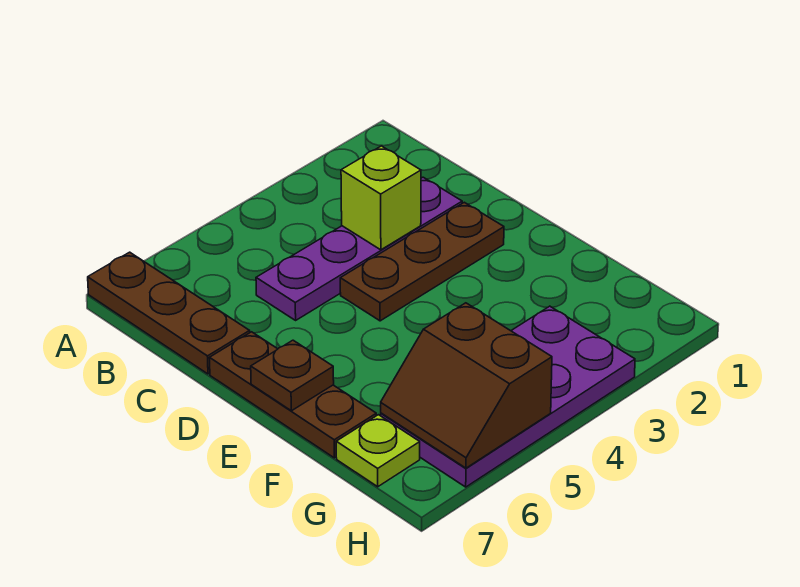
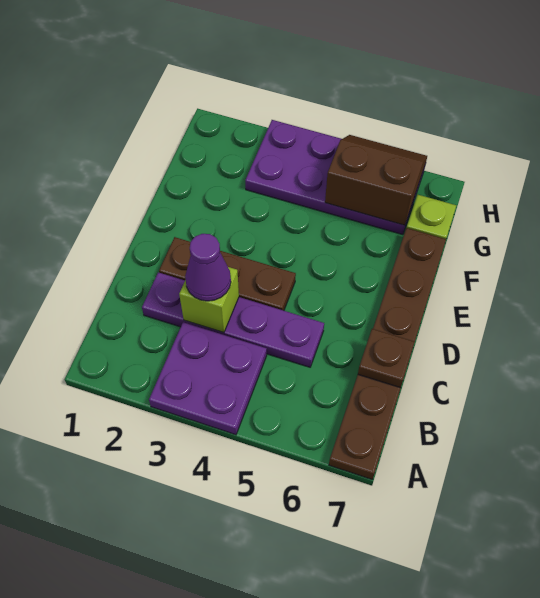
none -> purple plate A3:B4 level 1
none -> purple cone C3 level 3
brown plate E7 level 2 -> brown plate C7 level 2
brown slope G5:H6 level 2 top 5 -> brown slope G5:H6 level 2 top G

